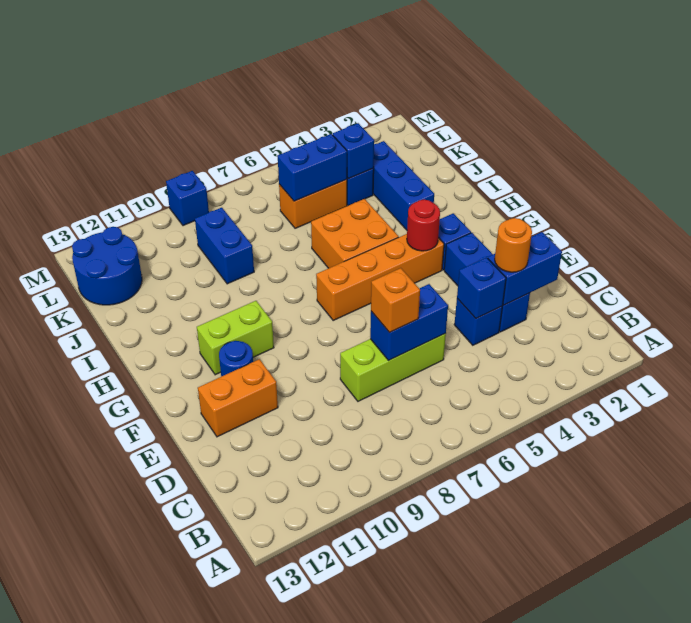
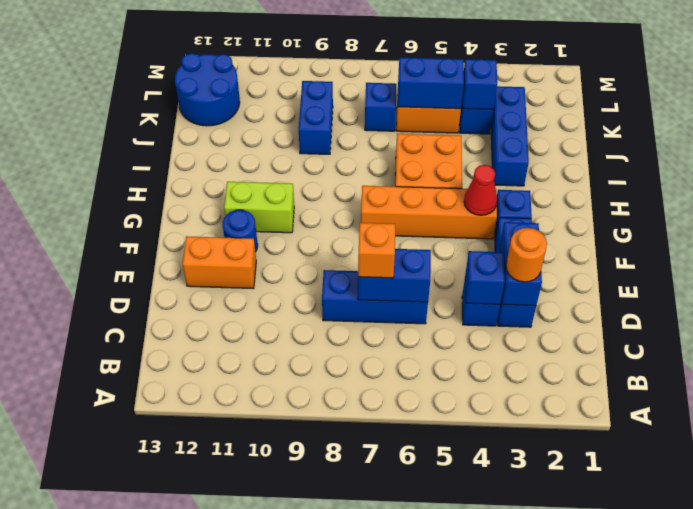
blue brick D2:D3 level 2 -> blue brick D3:E3 level 2
lime brick D6:D8 level 1 -> blue brick D6:D8 level 1
red round brick G4 level 2 -> red cone G4 level 2
blue brick M9 level 1 -> blue brick K7 level 1

